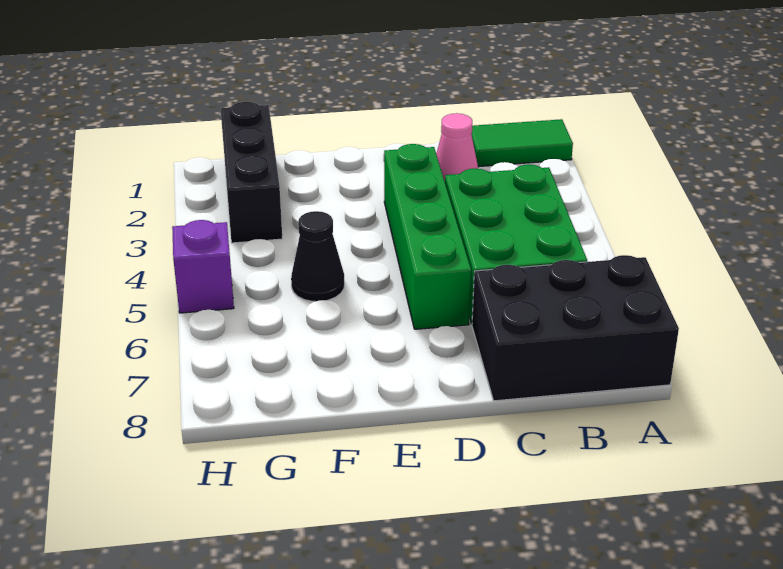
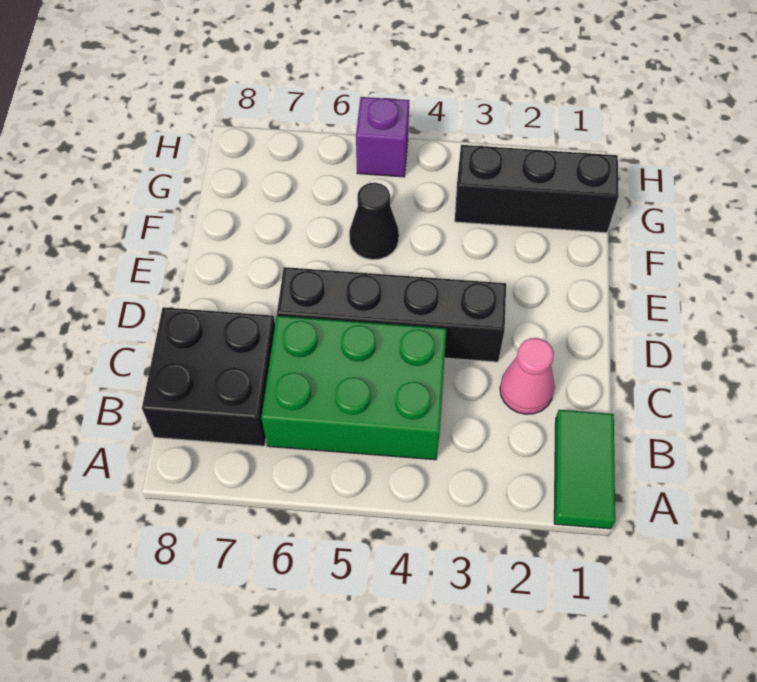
black brick A7:C8 level 1 -> black brick B7:C8 level 1
green brick D3:D6 level 1 -> black brick D3:D6 level 1

